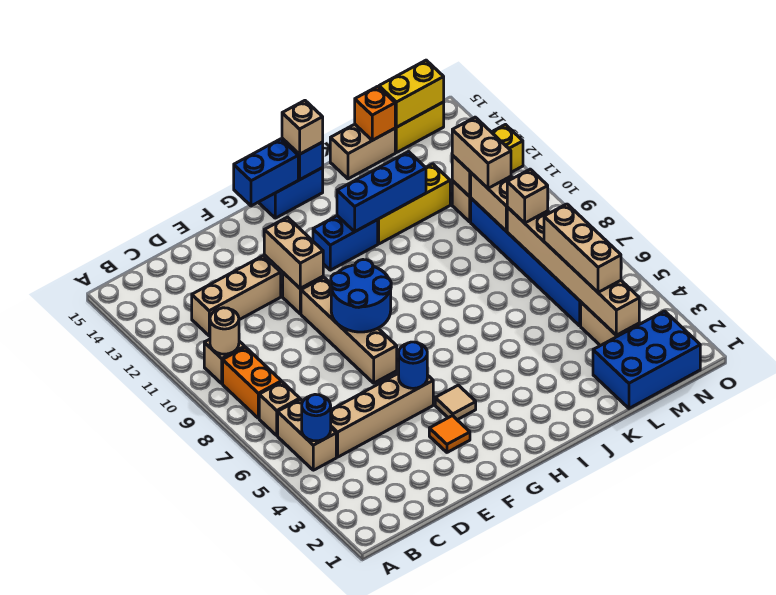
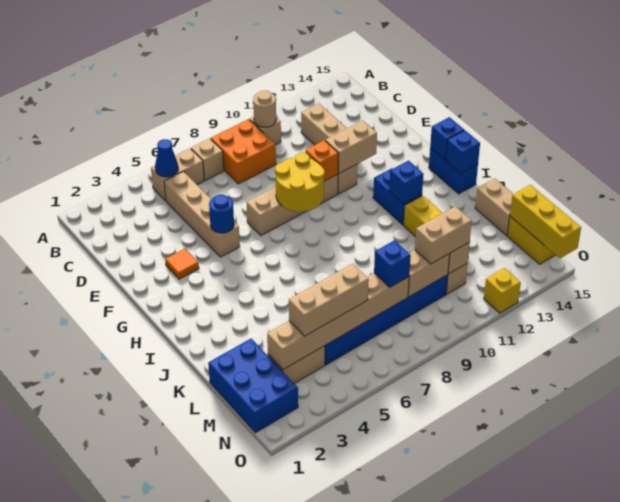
blue round brick B5 level 2 -> blue cone B5 level 2
orange brick B8:B9 level 1 -> orange brick B8:C9 level 1
blue round brick F8:G9 level 2 -> yellow round brick F8:G9 level 2
tan tile G4 level 1 -> none
blue brick G15:H15 level 2 -> blue brick H15 level 2
blue brick I12:K12 level 2 -> blue brick I12 level 2
tan brick I15 level 3 -> none
orange brick L15 level 2 -> orange brick F10 level 2
tan brick M8 level 3 -> blue brick M8 level 3
yellow brick M15:N15 level 2 -> yellow brick M15:O15 level 2

